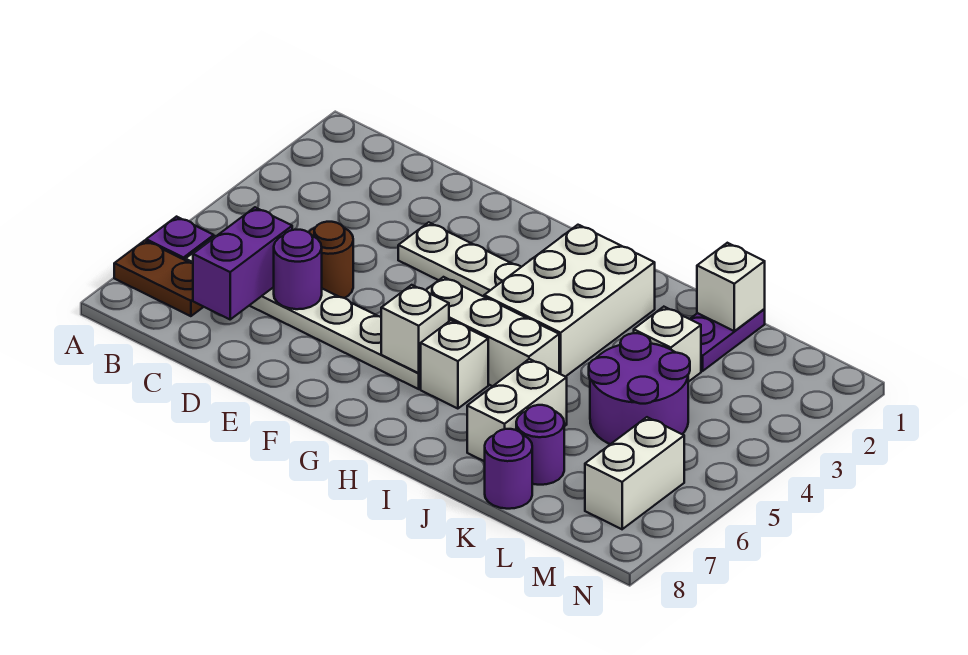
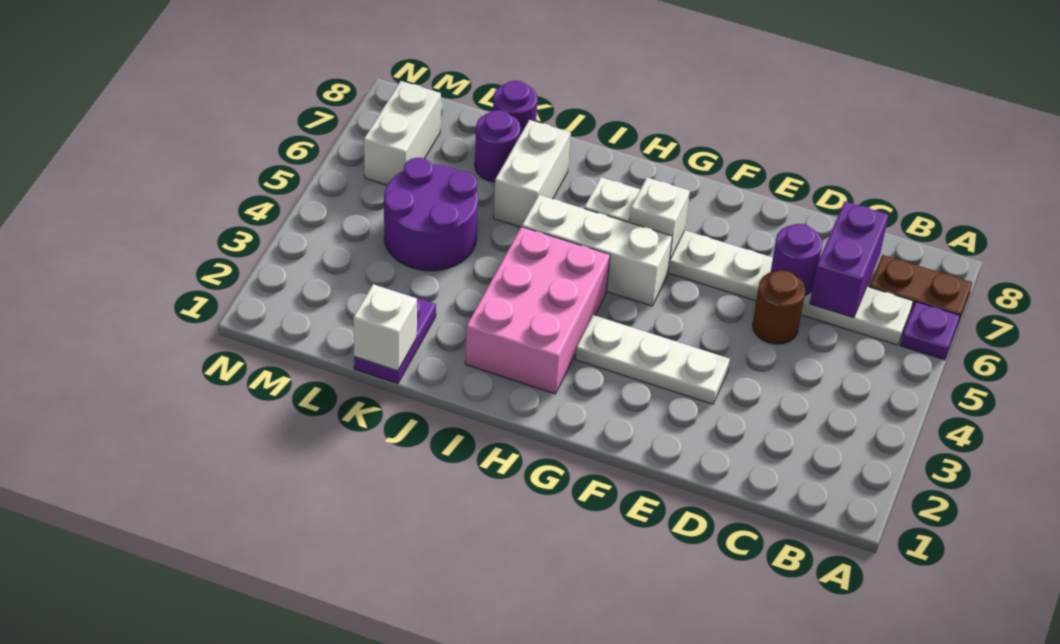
white brick H2:I4 level 1 -> pink brick H2:I4 level 1
white brick K3 level 1 -> none

